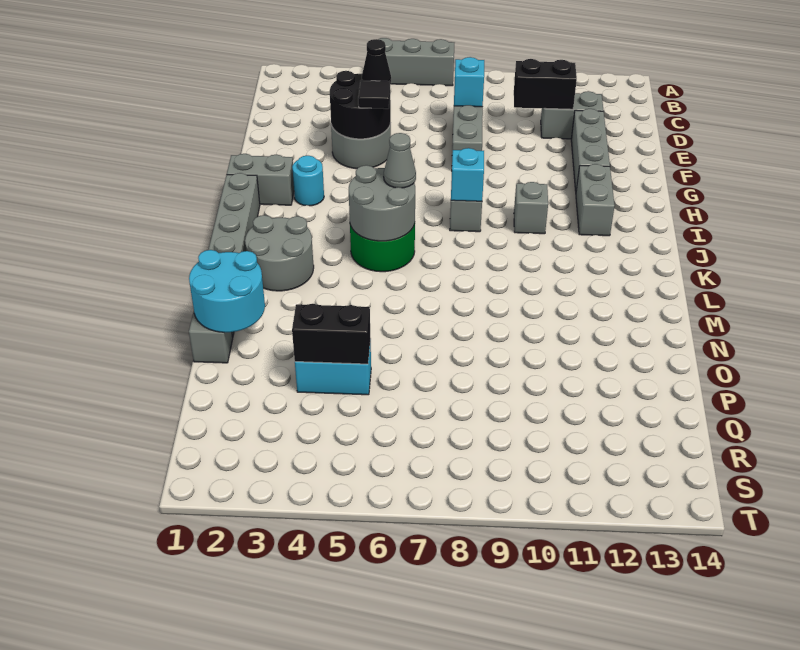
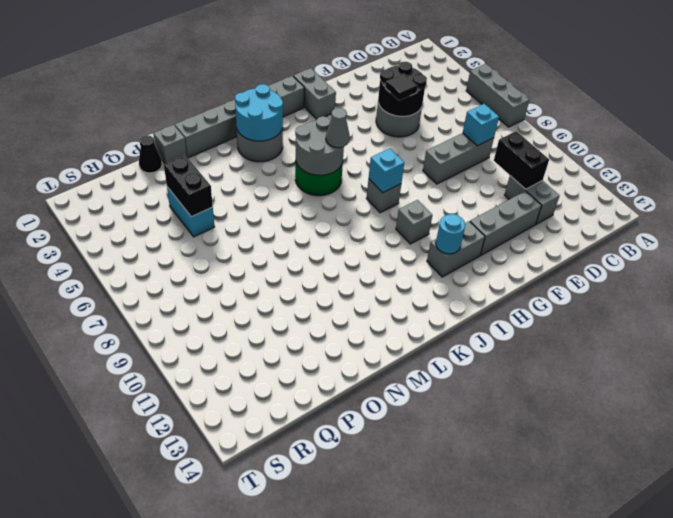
black cone E5 level 3 -> black cone P1 level 1
cyan round brick H3 level 1 -> cyan round brick I12 level 2
cyan round brick N1:O2 level 2 -> cyan round brick K2:L3 level 2

